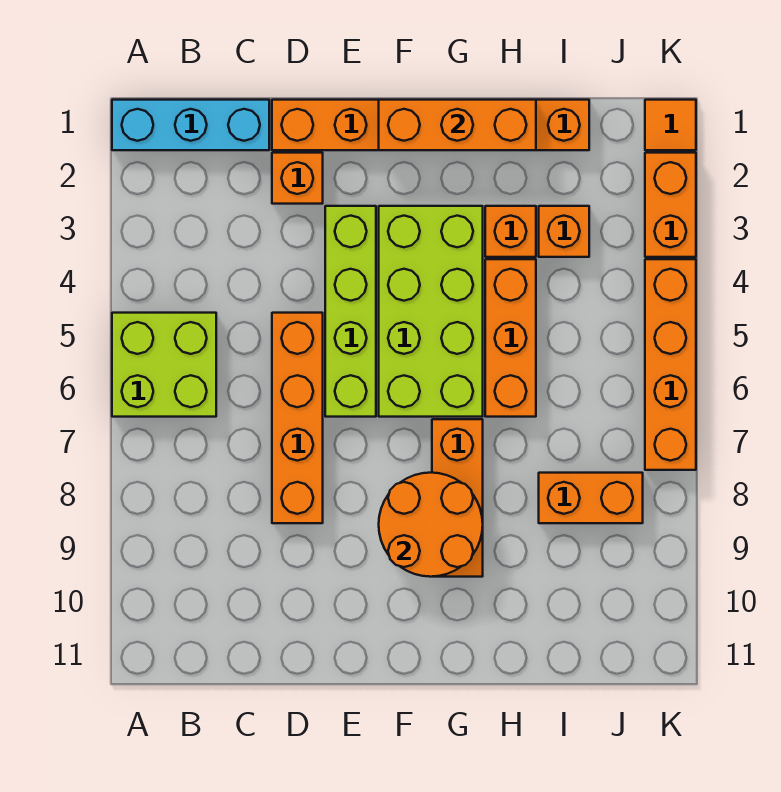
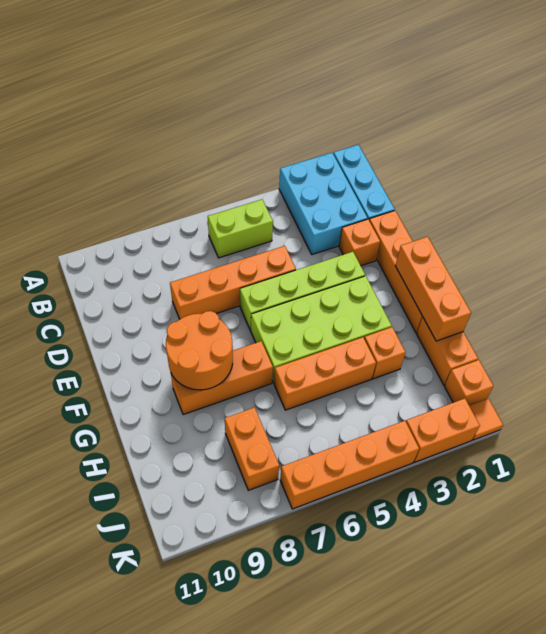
none -> cyan brick A2:C3 level 1
lime brick A5:B6 level 1 -> lime brick B5:B6 level 1
orange brick I3 level 1 -> orange brick J1 level 1

